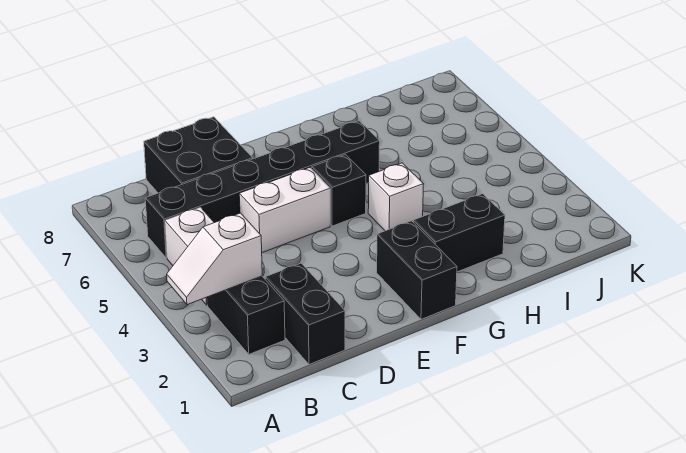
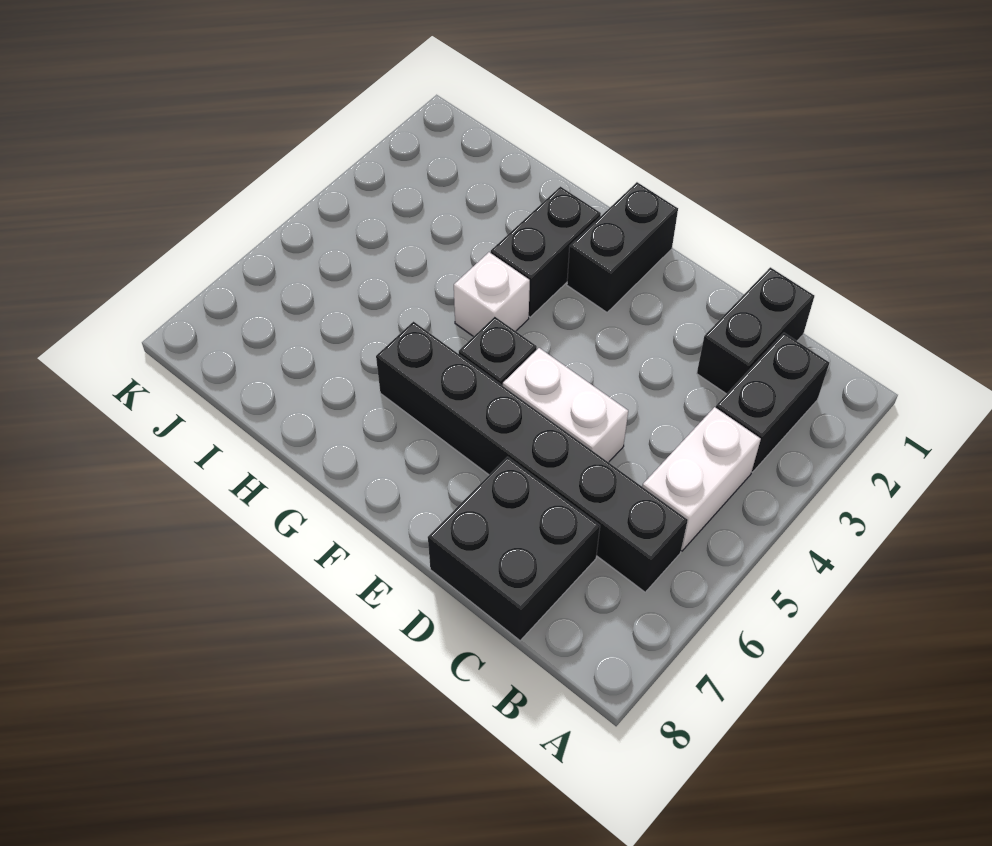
white slope A3:B3 level 2 top B -> none
black brick G2:H2 level 1 -> black brick G2:G3 level 1

